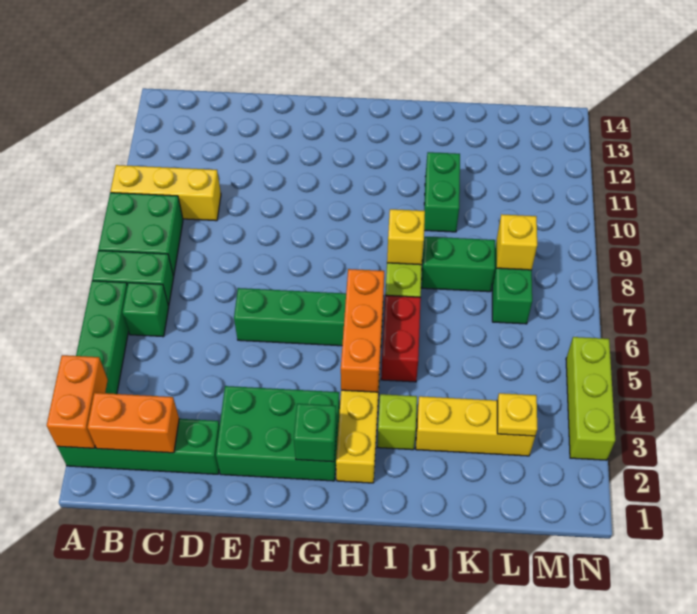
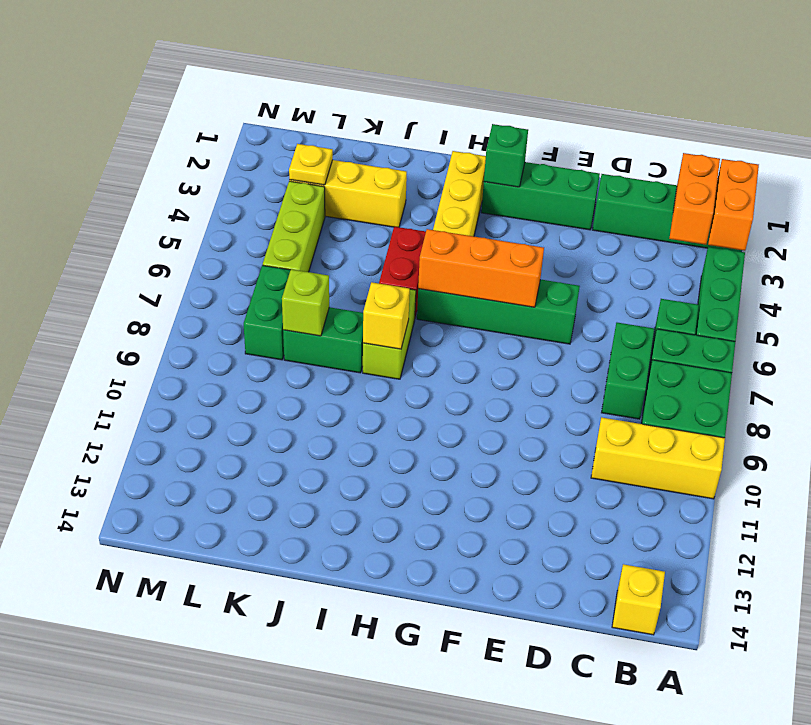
orange brick B2:C2 level 2 -> orange brick B2:B3 level 2
green brick E2:G3 level 1 -> green brick E2:G2 level 1
orange brick H4:H6 level 2 -> orange brick F6:H6 level 2
lime brick I3 level 1 -> lime brick K8 level 2
green brick J10:J11 level 1 -> green brick C7:C8 level 1
yellow brick L8 level 2 -> yellow brick B14 level 1
lime brick N3:N5 level 1 -> lime brick L4:L6 level 1

